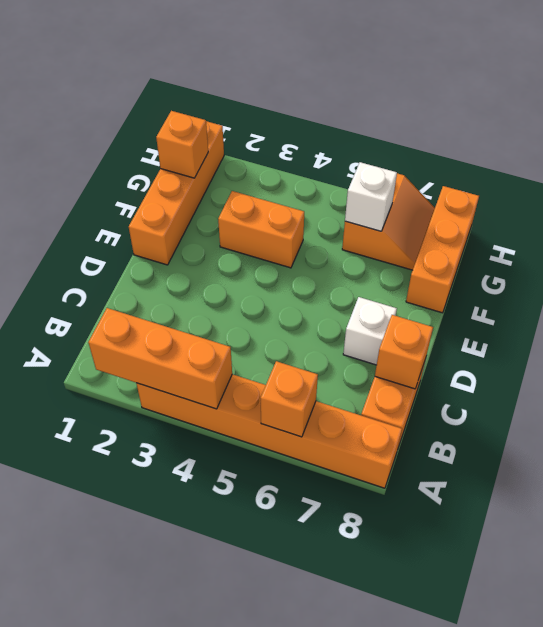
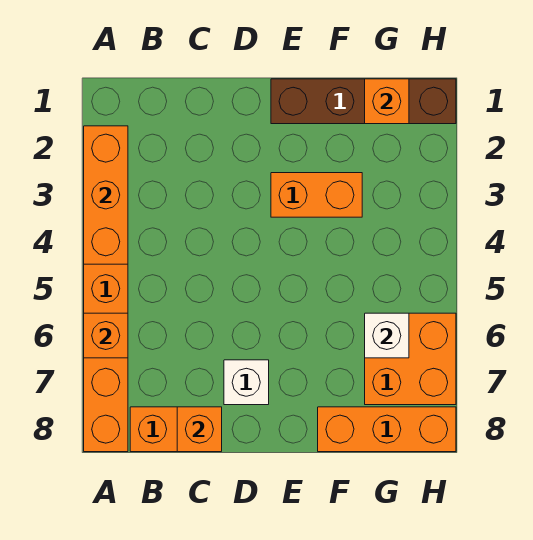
orange brick E1:H1 level 1 -> brown brick E1:H1 level 1
orange brick F3:F4 level 1 -> orange brick E3:F3 level 1
orange slope G6:H7 level 1 top 6 -> orange brick G6:H7 level 1

